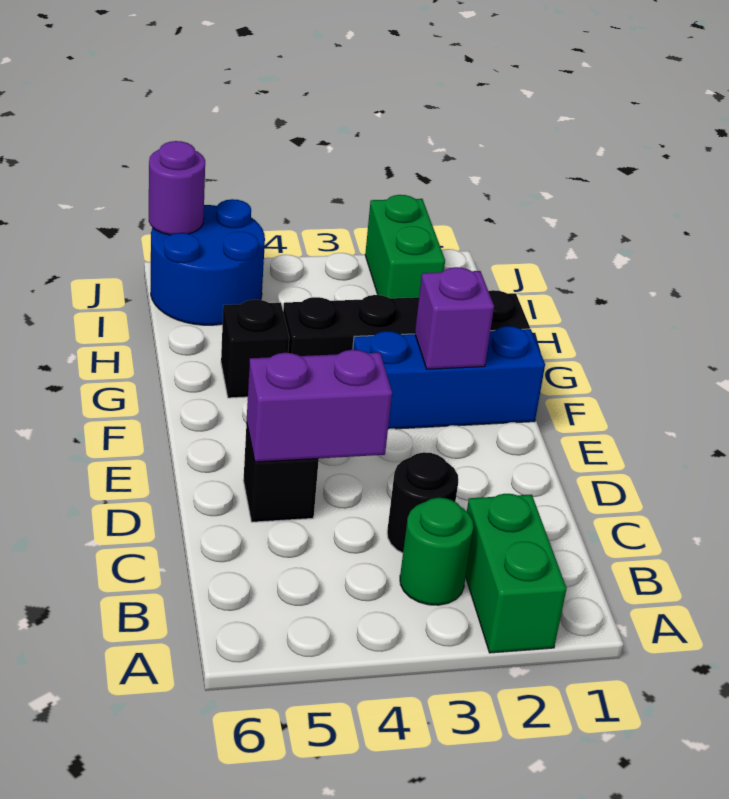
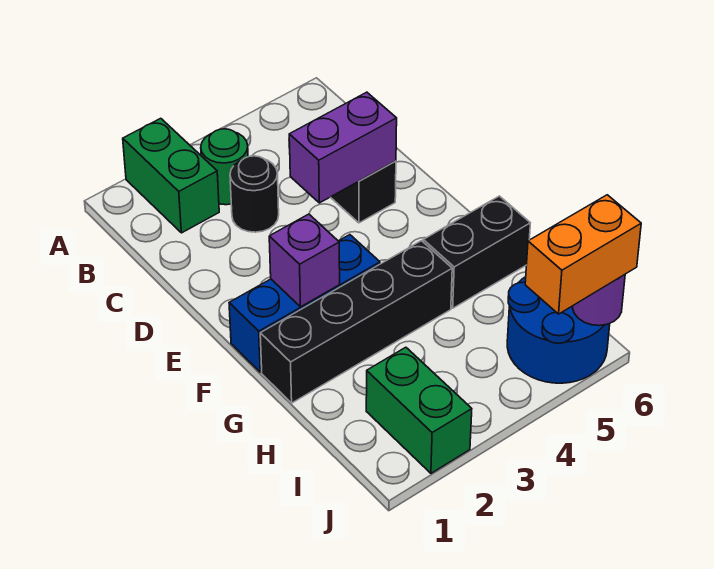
black brick G5 level 1 -> black brick G5:G6 level 1
none -> orange brick J5:J6 level 3

